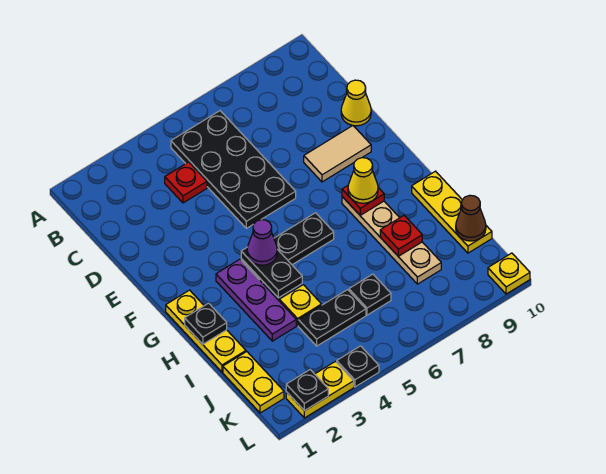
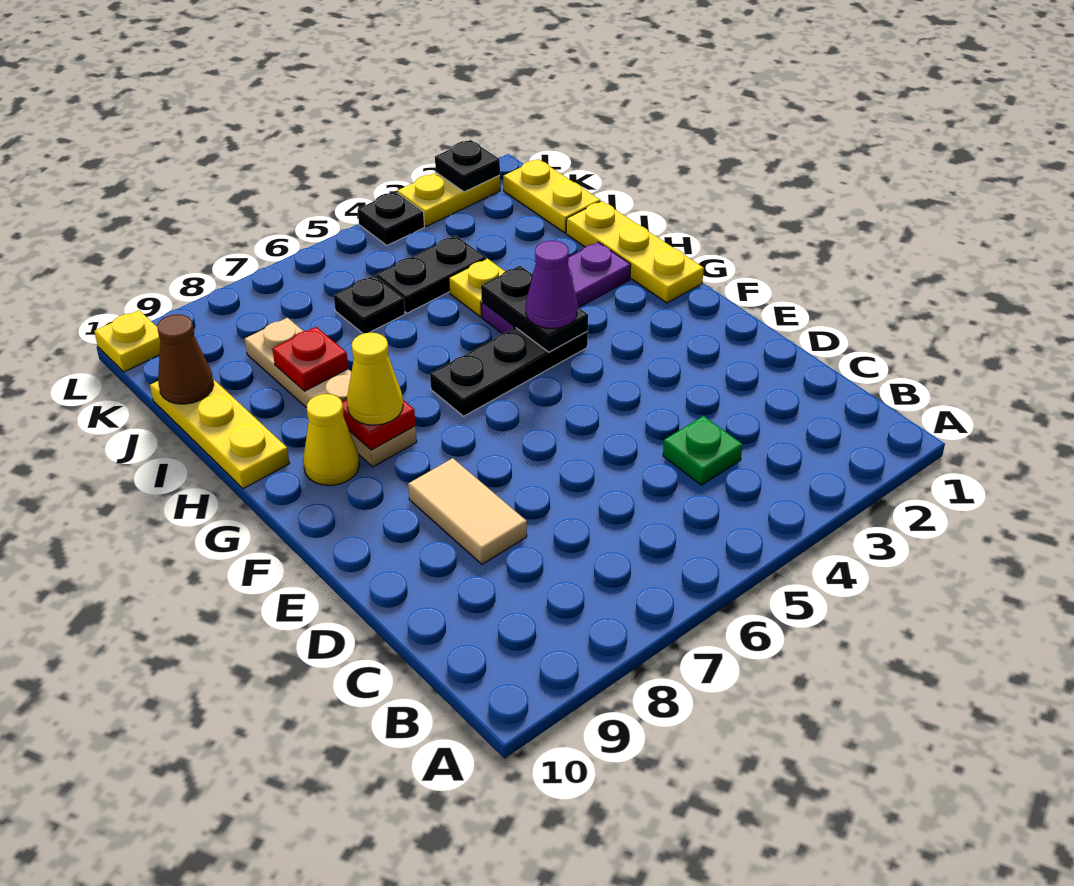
black plate B5:E6 level 1 -> none
red plate C4 level 1 -> green plate C4 level 1
yellow cone D10 level 1 -> yellow cone G9 level 1
tan tile E8:E9 level 1 -> tan tile D8:E8 level 1
purple plate G3:I3 level 1 -> purple plate H2:H4 level 1
black plate H1 level 2 -> none

